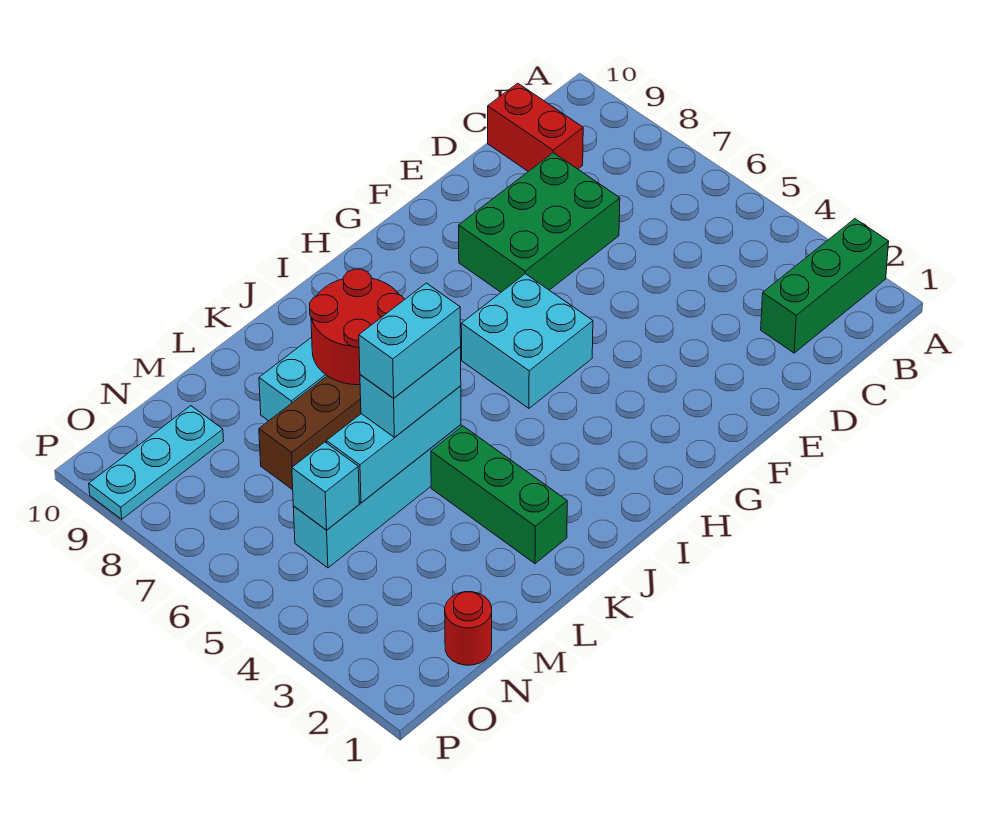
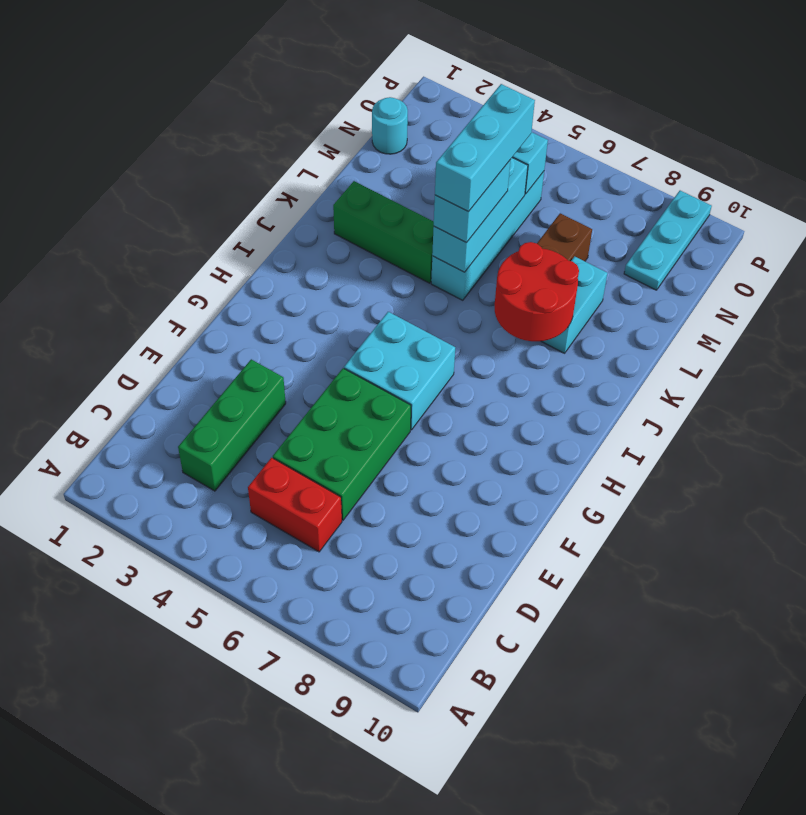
green brick A2:C2 level 1 -> green brick C3:E3 level 1
red brick C9:C10 level 1 -> red brick C5:C6 level 1
green brick D7:F8 level 1 -> green brick D5:F6 level 1
cyan brick K5:L5 level 4 -> cyan brick K5:M5 level 4
red round brick N1 level 1 -> cyan round brick N1 level 1

